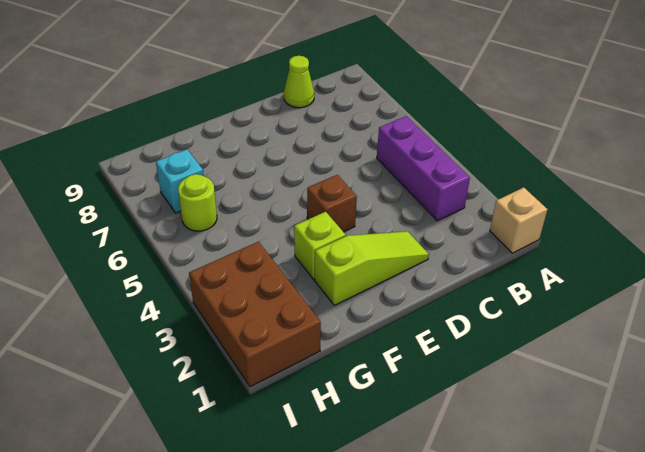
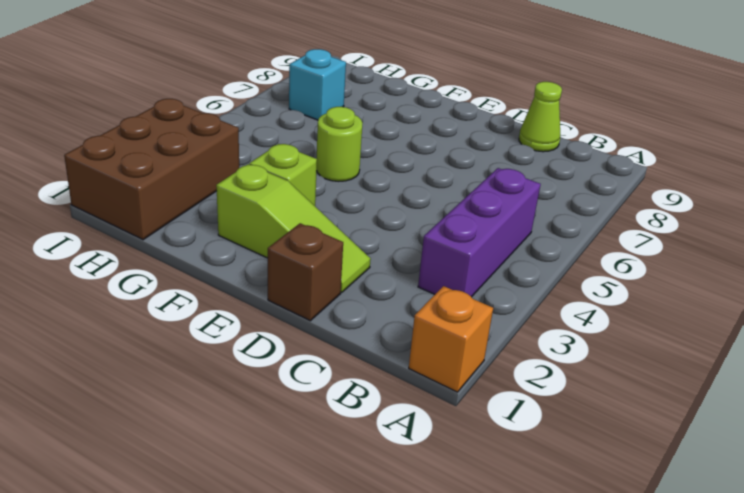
tan brick A1 level 1 -> orange brick A1 level 1
brown brick E4 level 1 -> brown brick D1 level 1
lime round brick H6 level 1 -> lime round brick F5 level 1

